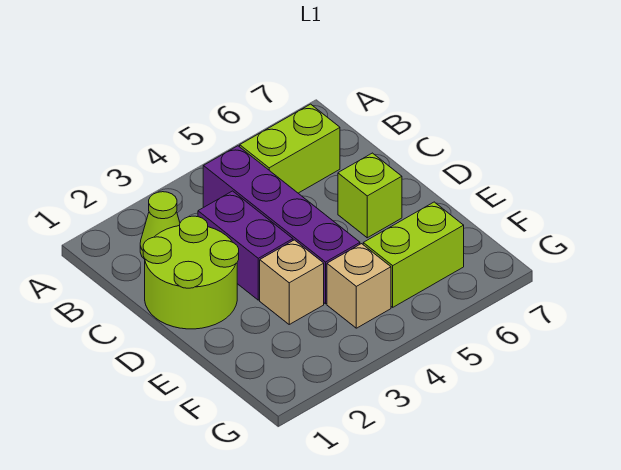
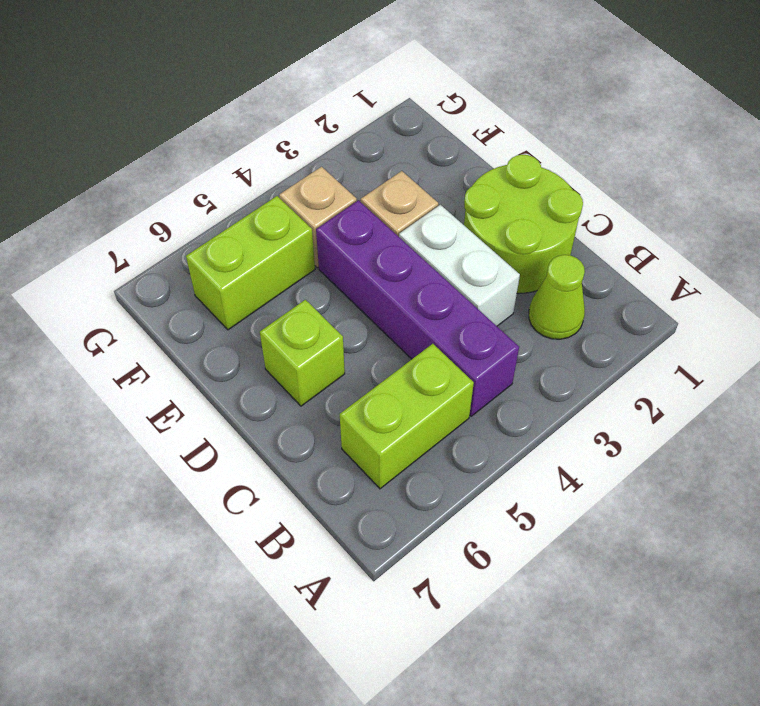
purple brick C3:D3 level 1 -> white brick C3:D3 level 1

